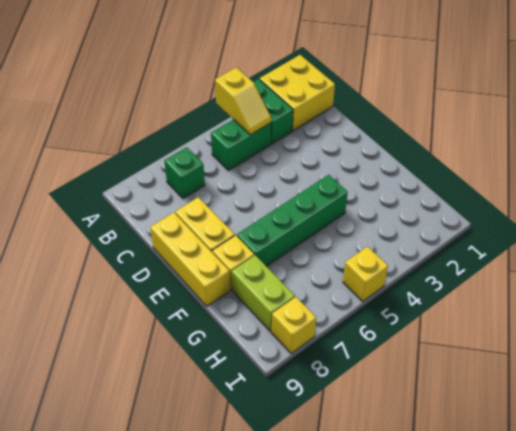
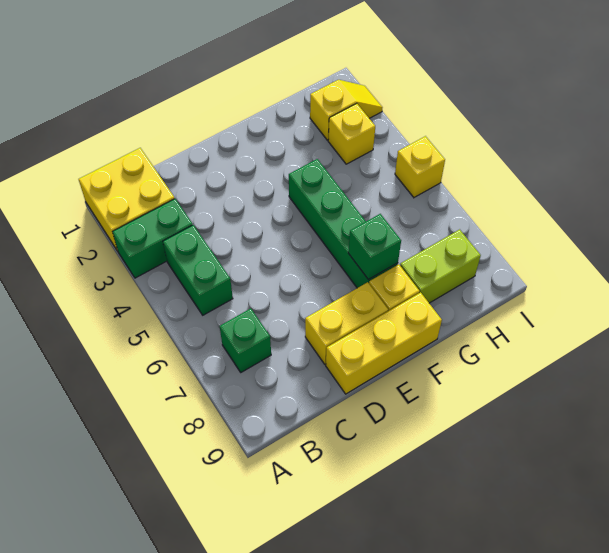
yellow slope A4:B4 level 2 top A -> yellow slope H2:I2 level 1 top H
none -> green brick F7 level 2
yellow brick I8 level 1 -> yellow brick H3 level 1

